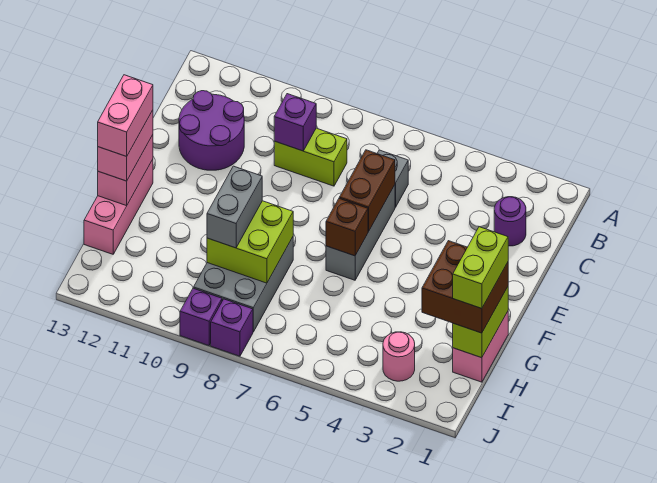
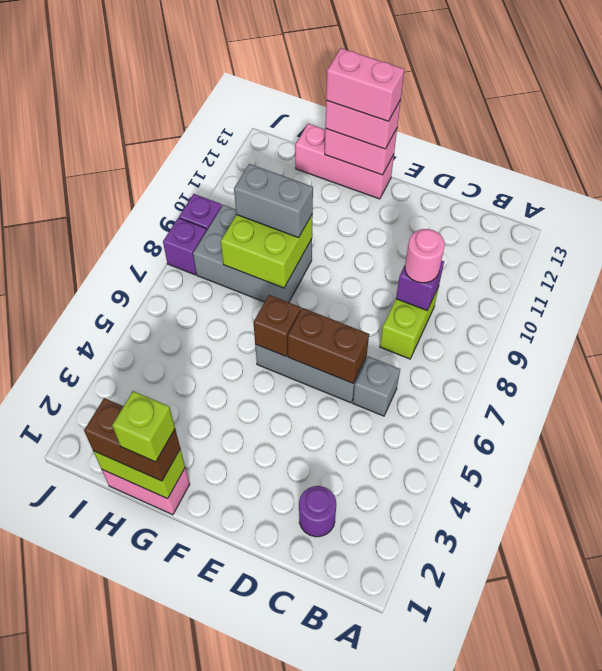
purple round brick C11:D12 level 1 -> none
brown brick G1:H2 level 3 -> brown brick G1:H1 level 3
lime brick G1:H1 level 4 -> lime brick G1 level 4
pink round brick I3 level 1 -> pink round brick C9 level 3

